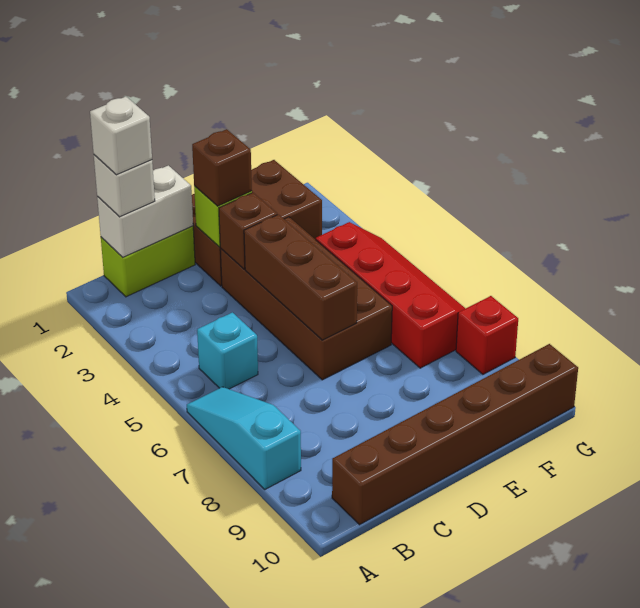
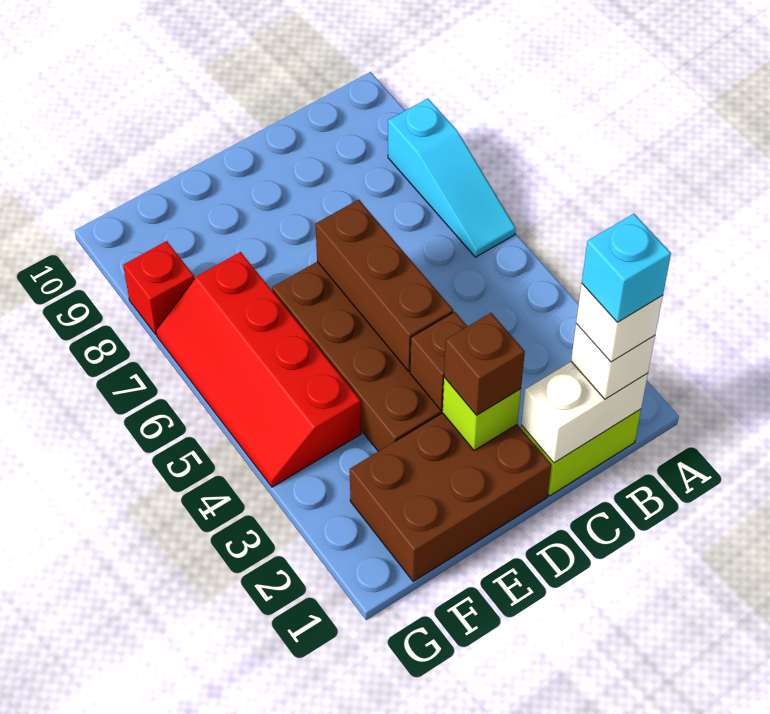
cyan brick B5 level 1 -> cyan brick B1 level 5
brown brick B10:G10 level 1 -> none

